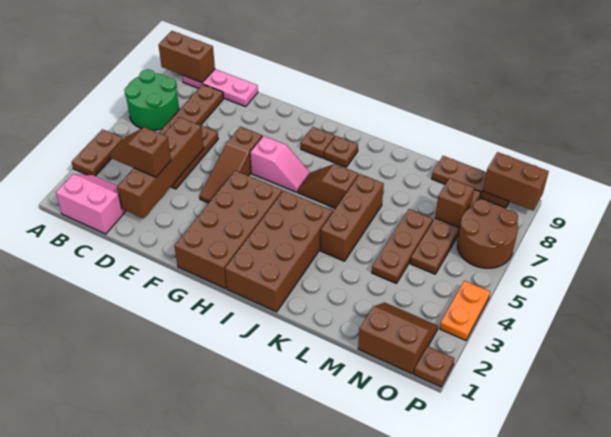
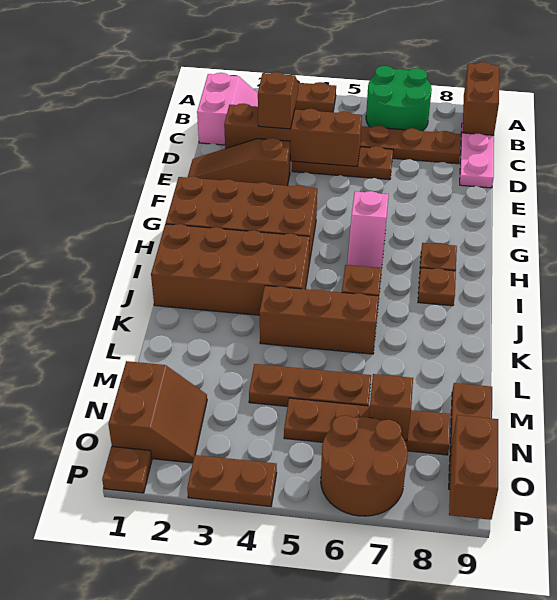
brown slope F4:F6 level 1 top 6 -> brown slope E1:E3 level 1 top 3
orange plate P3:P4 level 1 -> brown plate P3:P4 level 1

